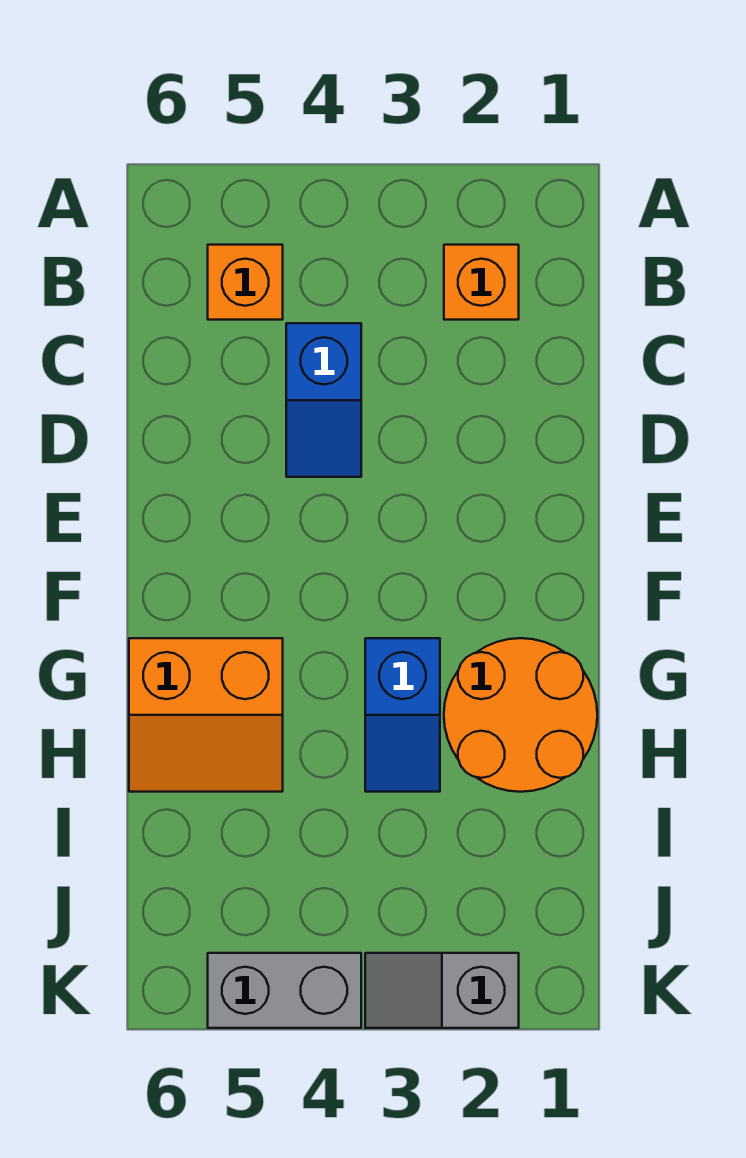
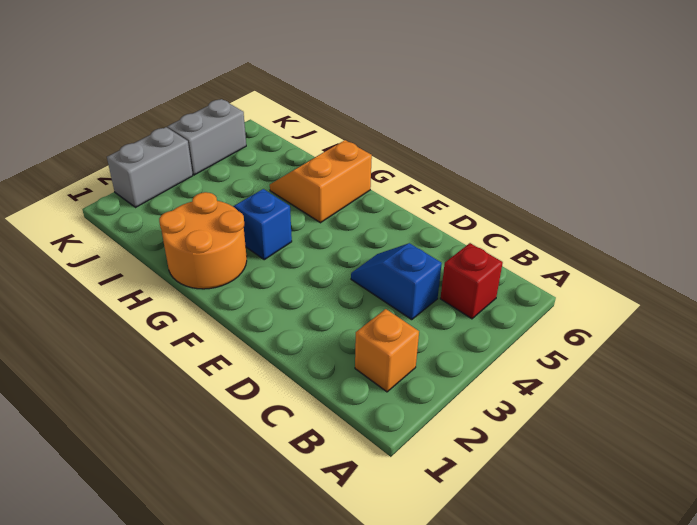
orange brick B5 level 1 -> red brick B5 level 1
grey slope K2:K3 level 1 top 2 -> grey brick K2:K3 level 1

